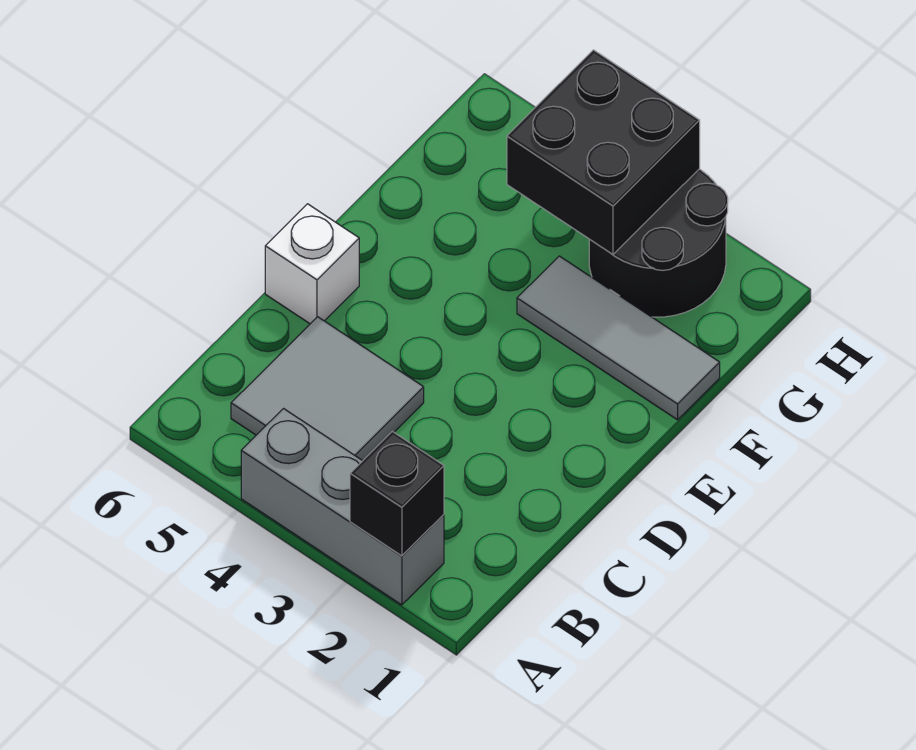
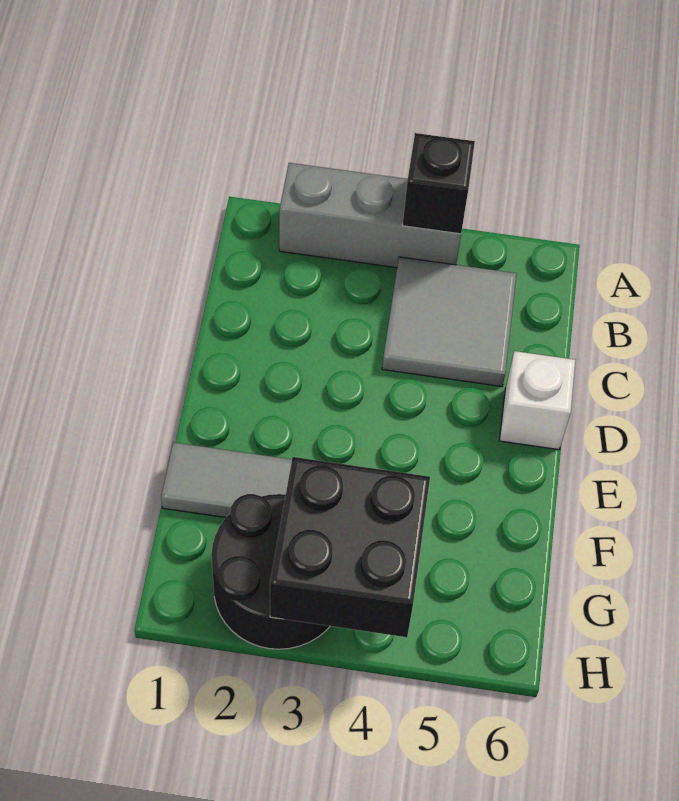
black brick A2 level 2 -> black brick A4 level 2

